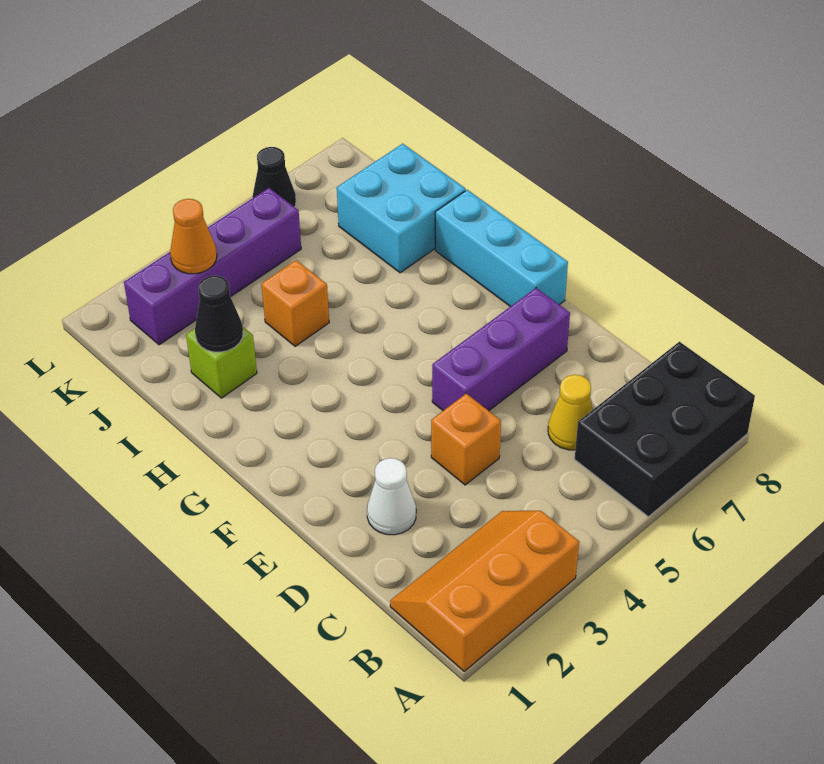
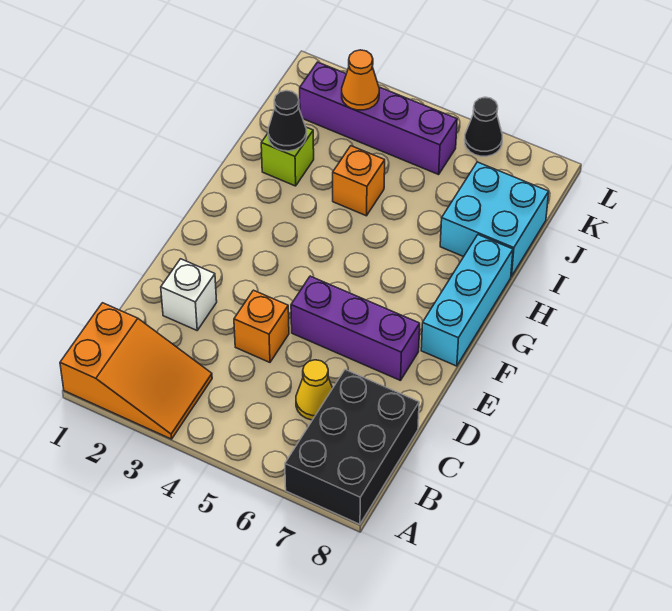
orange slope A1:B3 level 1 top A -> orange slope A1:B3 level 1 top 1
black brick A6:B8 level 1 -> black brick A7:C8 level 1
white cone D2 level 1 -> white brick D2 level 1

